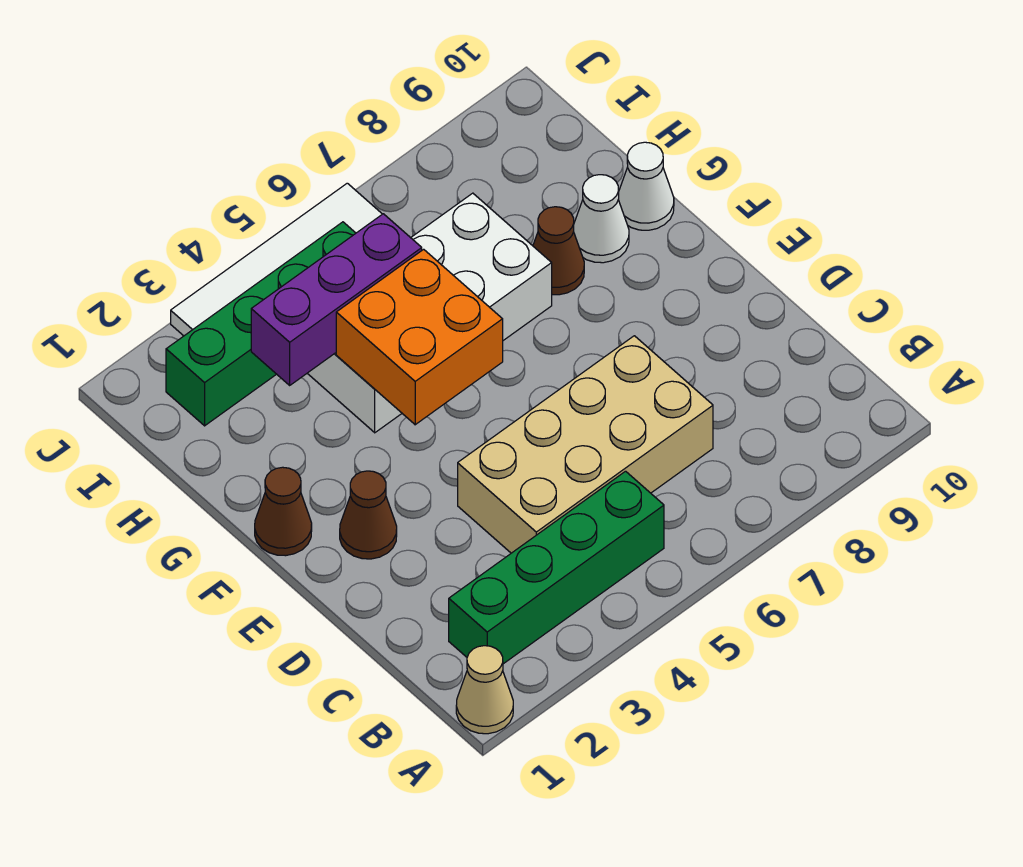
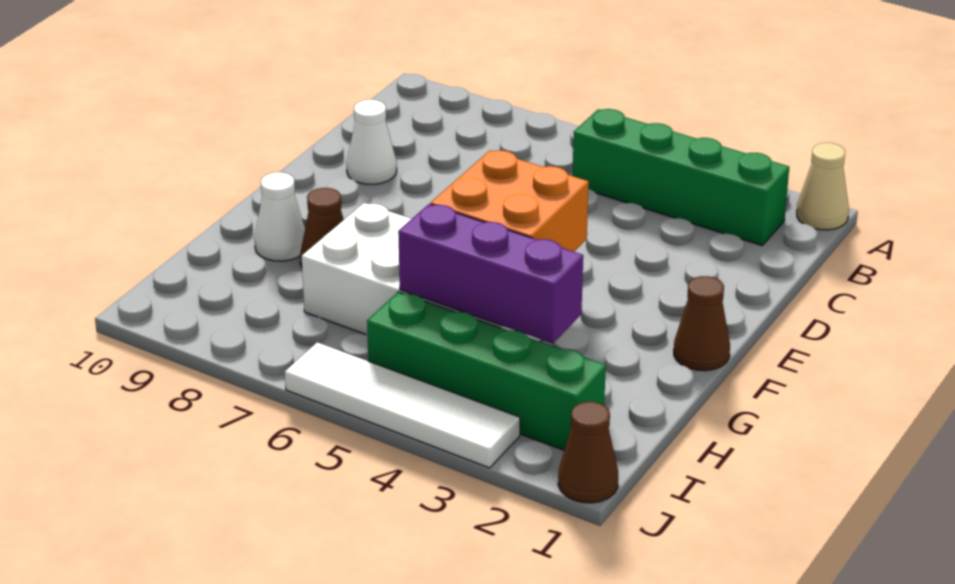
tan brick C4:D7 level 1 -> none
brown cone E2 level 1 -> brown cone J1 level 1
white cone G10 level 1 -> white cone D9 level 1

